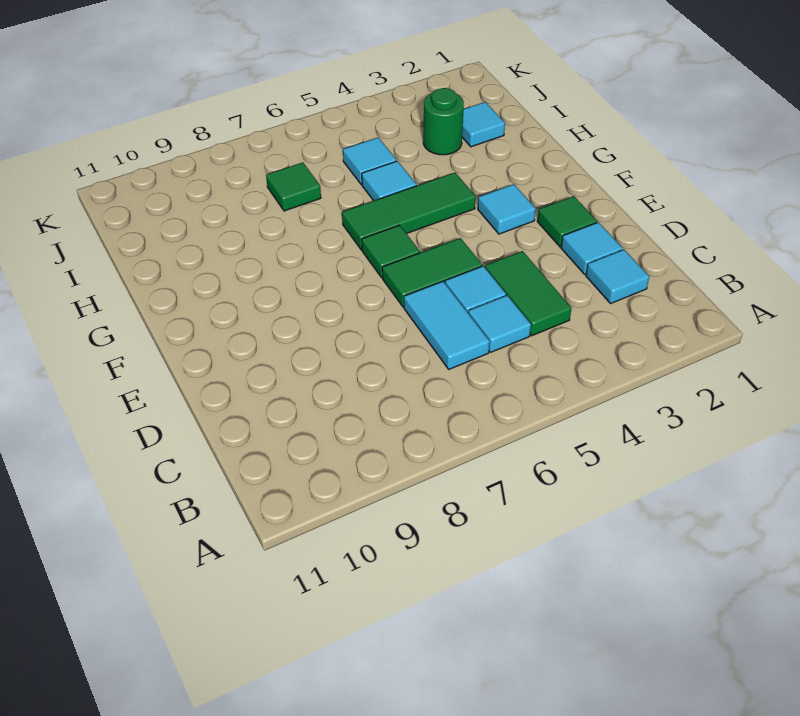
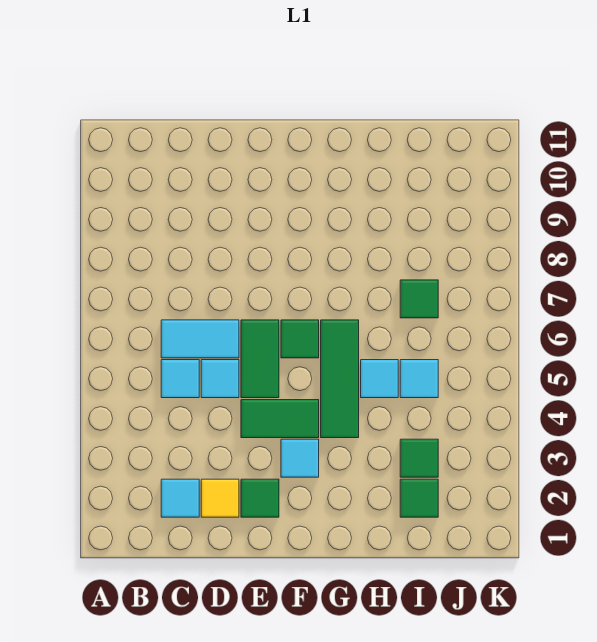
green tile C4:D4 level 1 -> green tile E4:F4 level 1
cyan tile D2 level 1 -> yellow tile D2 level 1
cyan tile I2 level 1 -> green tile I2 level 1
green round brick I3 level 1 -> green tile I3 level 1

